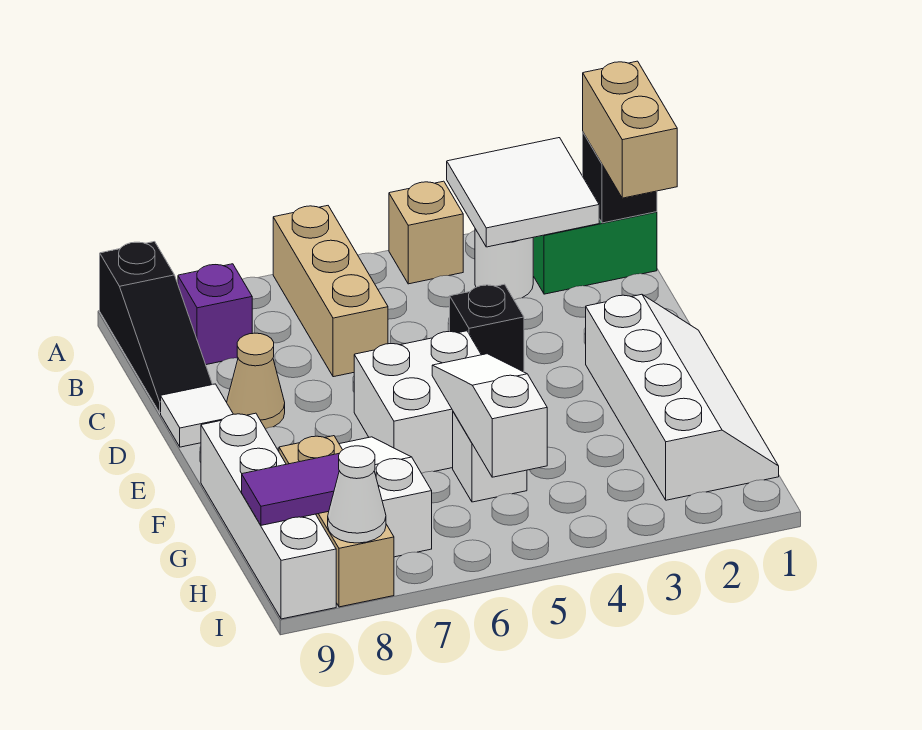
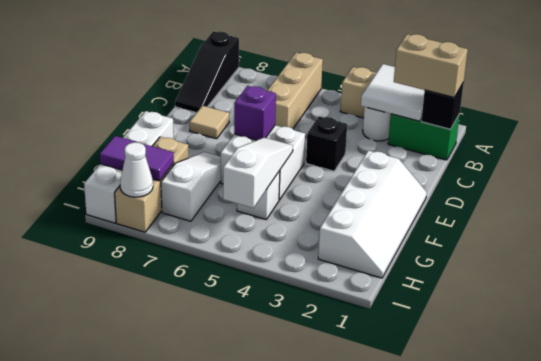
tan brick B1:C1 level 3 -> tan brick B1:B2 level 3
purple brick B8 level 1 -> purple brick E6 level 2
tan cone D8 level 1 -> tan tile D8 level 1
white tile D9 level 1 -> none

